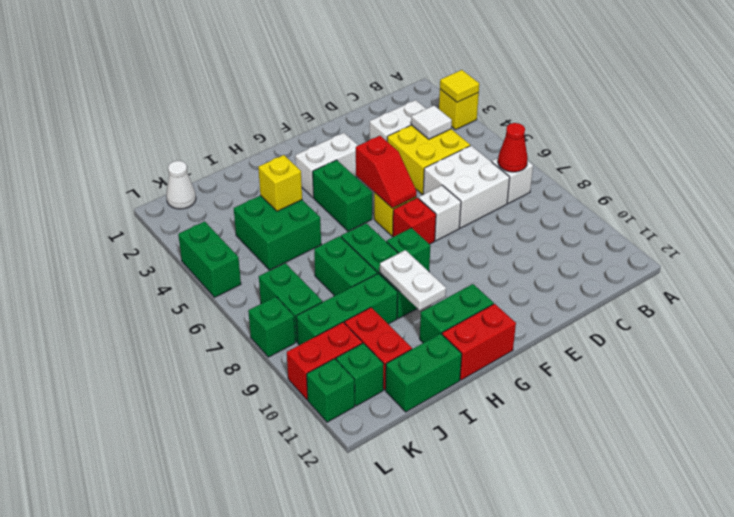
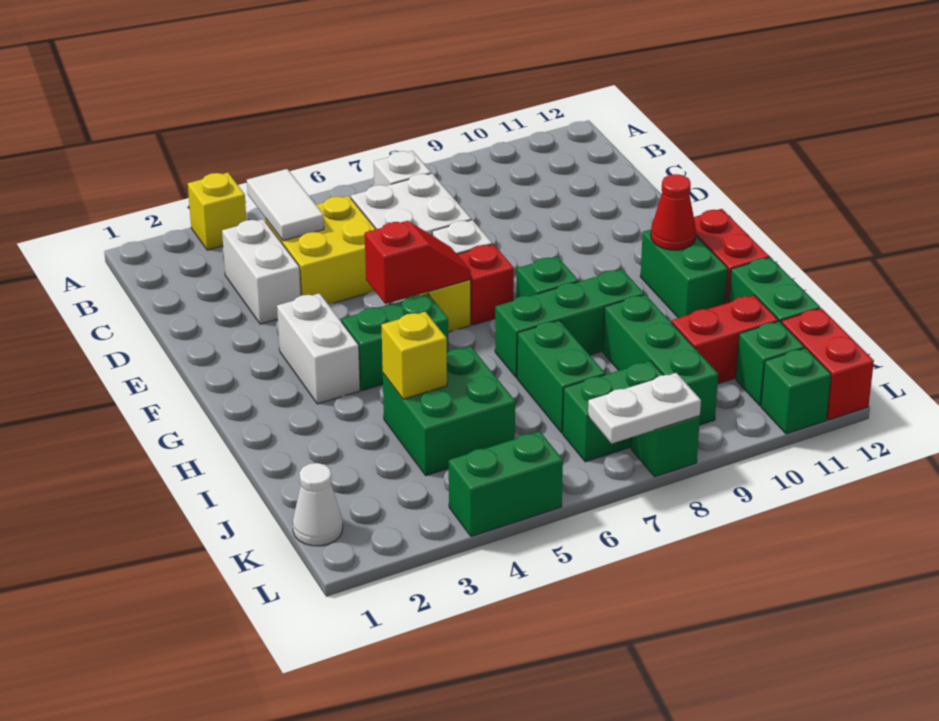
yellow tile A3 level 2 -> none
red cone B7 level 2 -> red cone G11 level 2
white tile C4 level 2 -> white tile B4:C4 level 2
white plate H9:H10 level 2 -> white plate L7:L8 level 2
green brick I7:I8 level 1 -> green brick I7:J7 level 1
red brick K10:L10 level 1 -> red brick K12:L12 level 1

